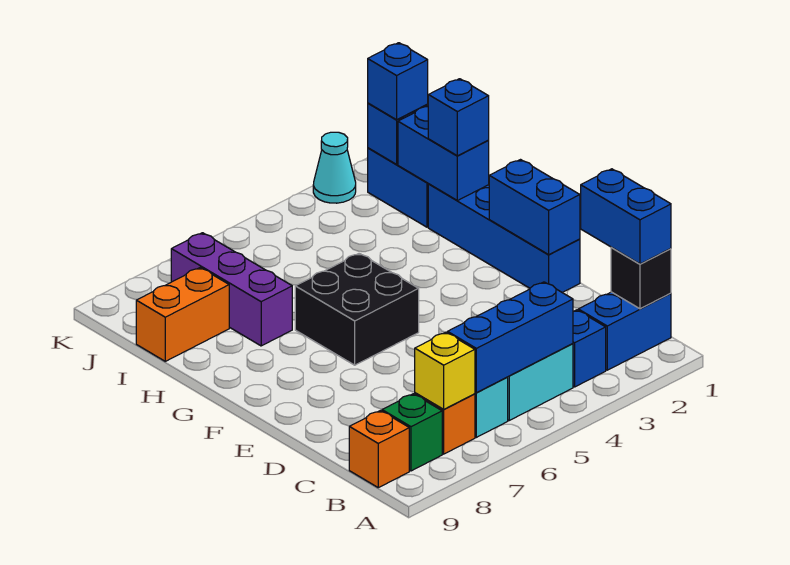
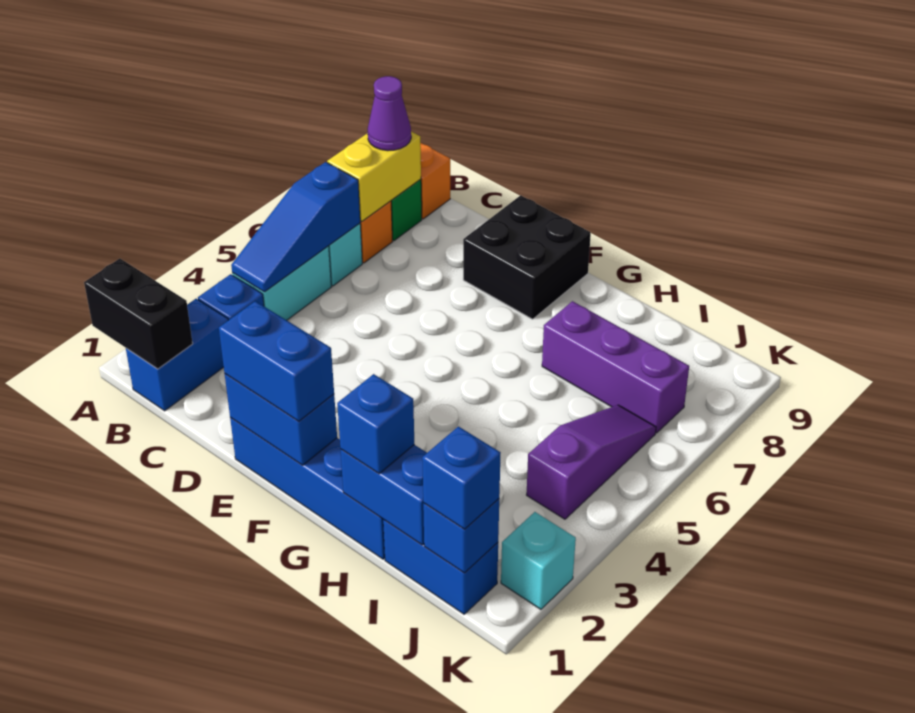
black brick B1 level 2 -> black brick A1:B1 level 2
blue brick B1:C1 level 3 -> blue brick E1:F1 level 3
blue brick B4:B6 level 2 -> blue slope B4:B6 level 2 top 6
yellow brick B7 level 2 -> yellow brick B7:B8 level 2
none -> purple cone B8 level 3
black brick F5:G6 level 1 -> black brick E8:F9 level 1
orange brick I8:I9 level 1 -> none
none -> purple slope J4:J6 level 1 top 4
cyan cone K2 level 1 -> cyan brick K2 level 1

